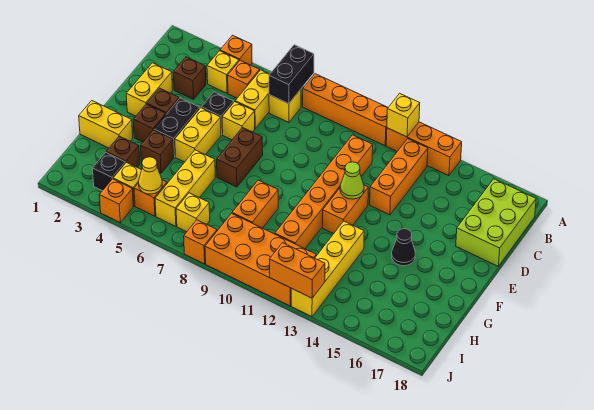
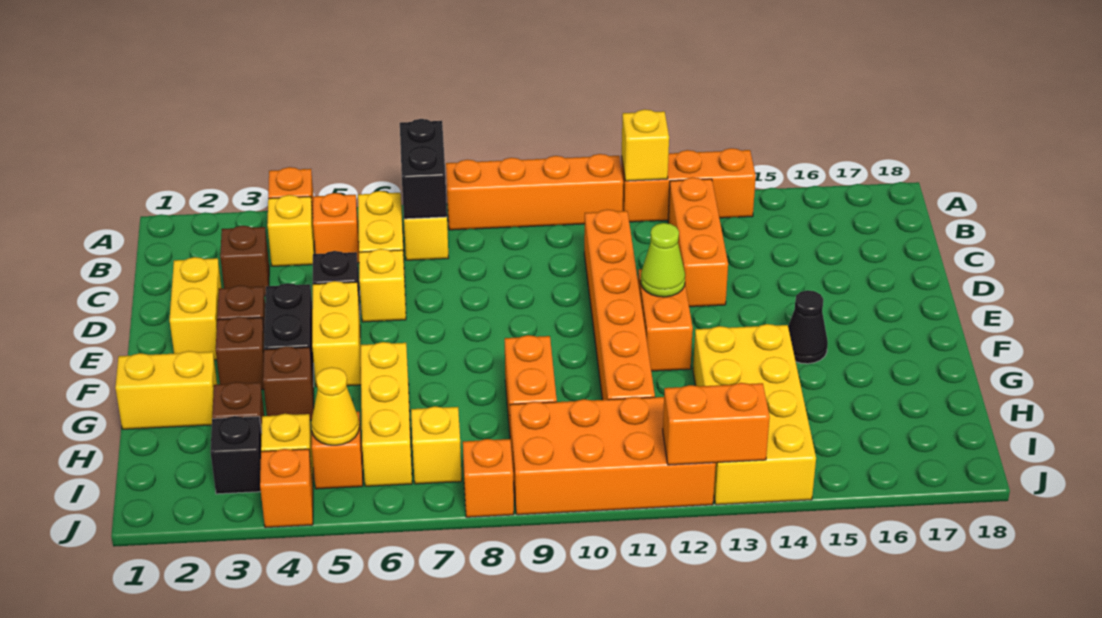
lime brick B17:D18 level 1 -> none
brown brick E7:F7 level 1 -> none
yellow brick G13:J13 level 1 -> yellow brick G13:J14 level 1

